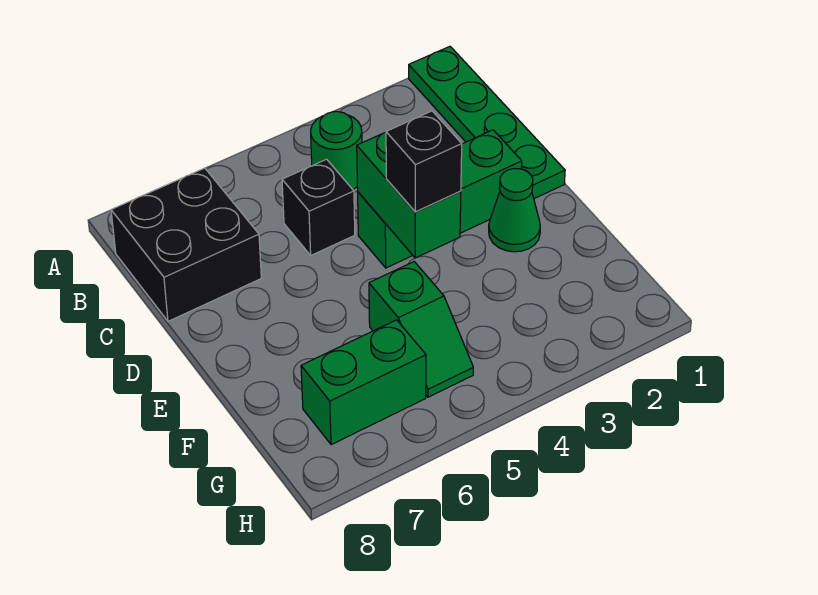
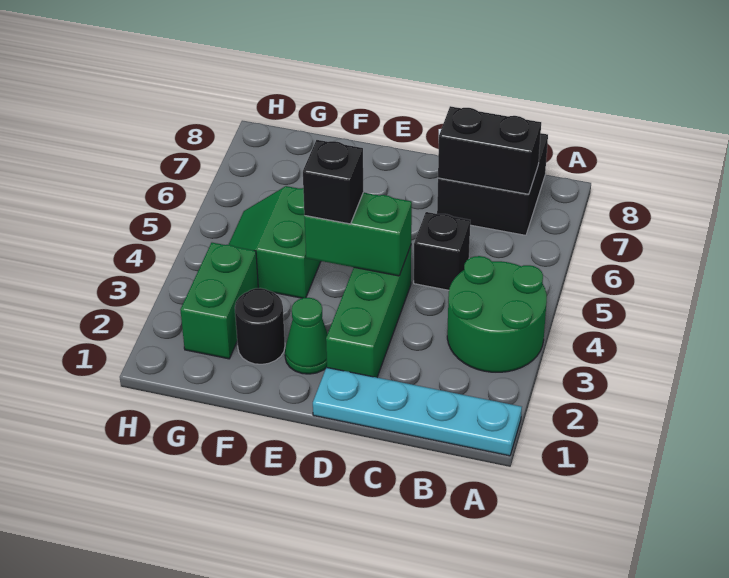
green plate A1:D1 level 1 -> cyan plate A1:D1 level 1
green round brick B4 level 1 -> green round brick A3:B4 level 1
none -> black brick B7:C7 level 2
none -> black round brick F2 level 1
green slope F5:G5 level 1 top F -> green slope F4:G5 level 1 top F
green brick G6:G7 level 1 -> green brick G2:G3 level 1

